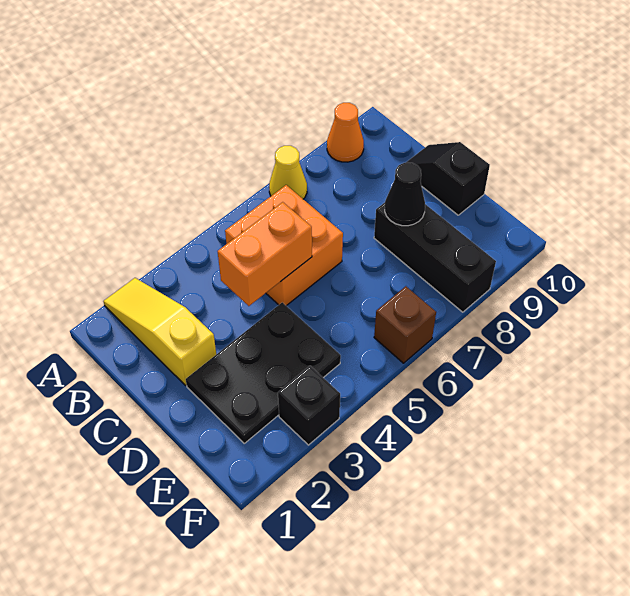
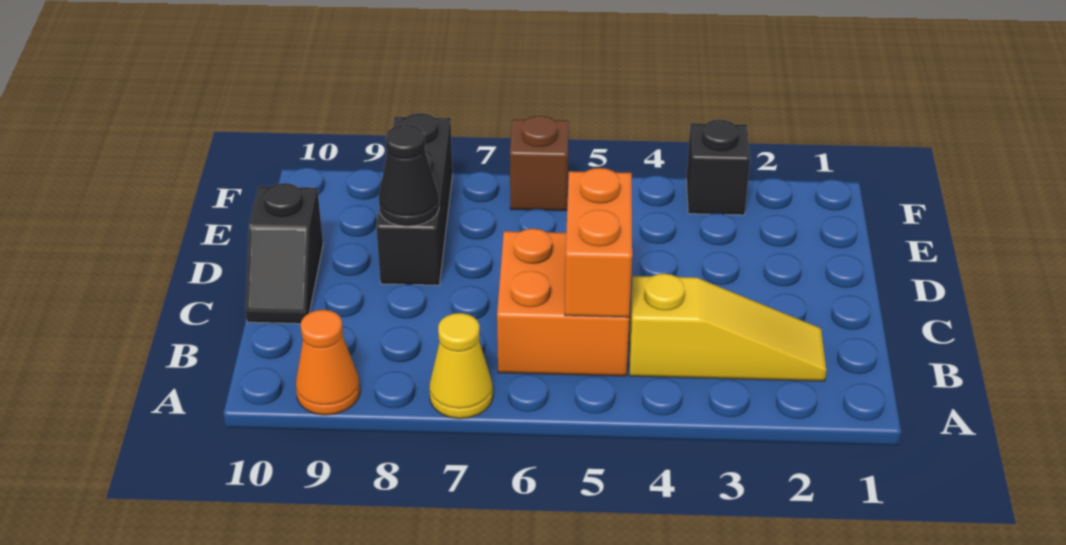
yellow slope A2:C2 level 1 top C -> yellow slope B2:B4 level 1 top 4
orange brick C4:C5 level 2 -> orange brick B5:C5 level 2
black plate D2:E4 level 1 -> none

